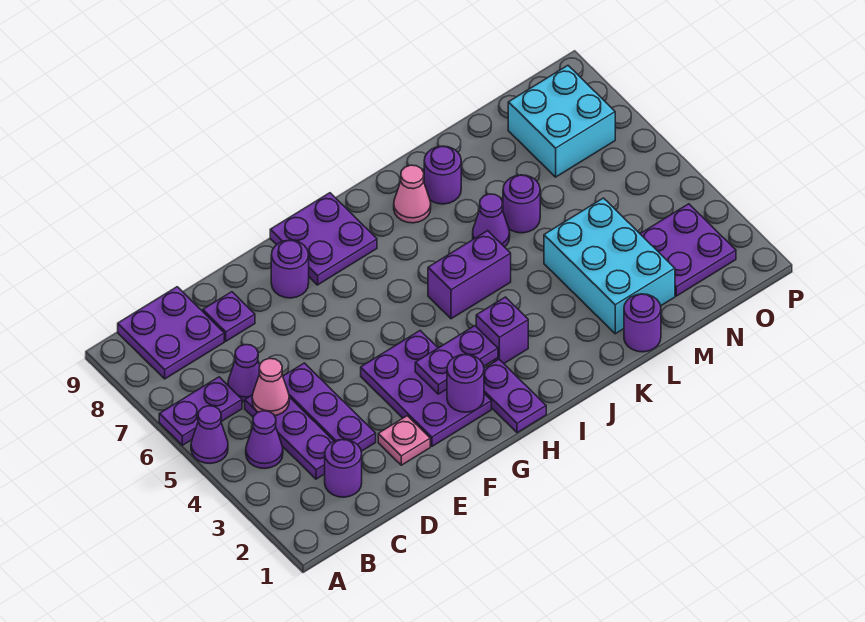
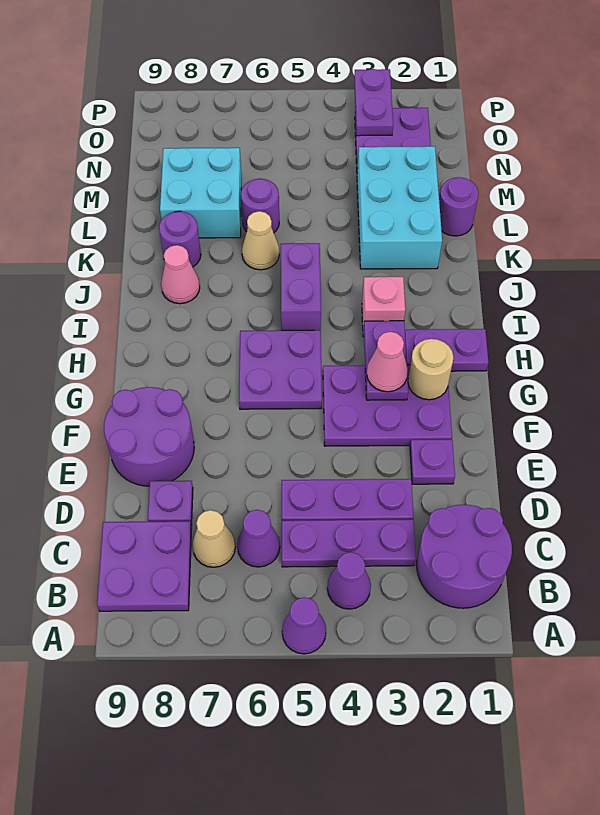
purple plate A6:B6 level 1 -> purple plate O3:P3 level 2
purple round brick C2 level 1 -> purple round brick B1:C2 level 1
pink cone C5 level 2 -> pink cone G3 level 3
none -> tan cone C7 level 1
pink plate E2 level 1 -> purple plate E2 level 1
purple round brick F8 level 1 -> purple round brick E8:F9 level 1
purple round brick G2 level 2 -> tan round brick G2 level 2
purple plate G8:H9 level 1 -> purple plate G5:H6 level 1
purple brick I3 level 1 -> pink brick I3 level 1
purple cone K6 level 1 -> tan cone K6 level 1
cyan brick L2:M4 level 1 -> cyan brick K2:M3 level 1
cyan brick N7:O8 level 1 -> cyan brick L7:M8 level 1

